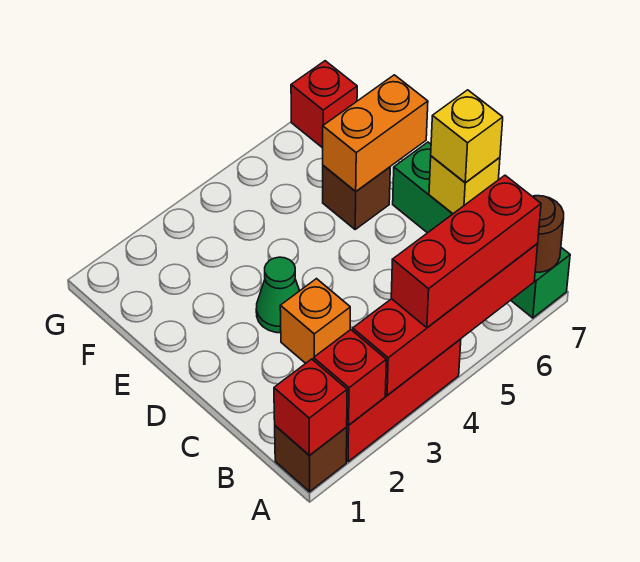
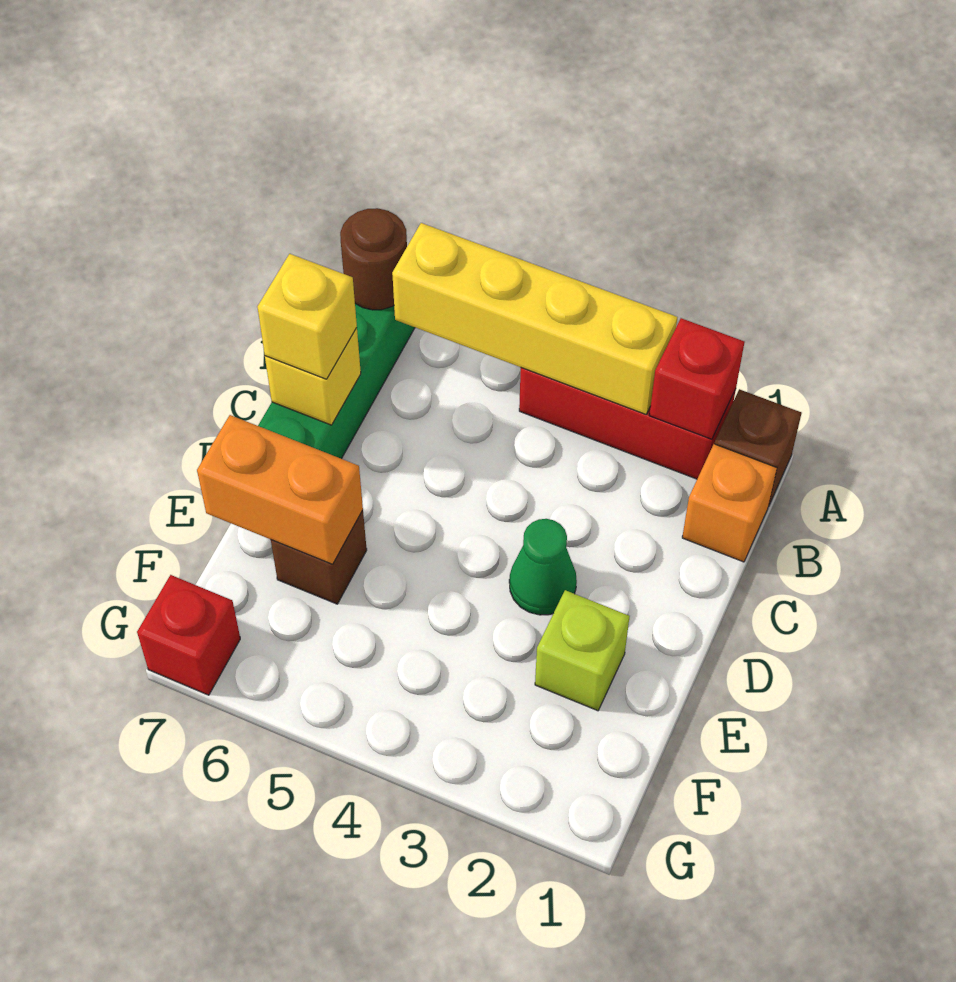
red brick A1 level 2 -> none
red brick A3:A6 level 2 -> yellow brick A3:A6 level 2
red brick A4:A6 level 3 -> none
orange brick C3 level 1 -> orange brick B1 level 1
none -> lime brick E2 level 1

